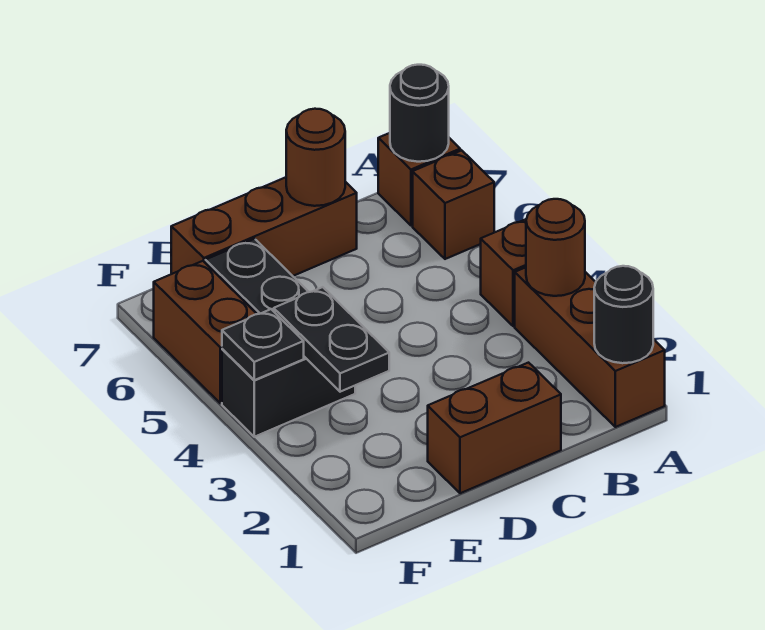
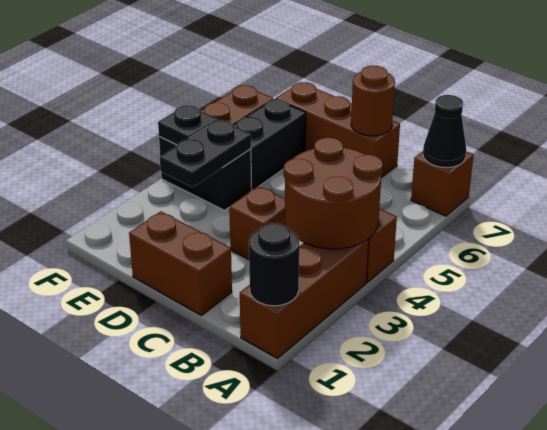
brown round brick A3 level 2 -> brown round brick A3:B4 level 2
brown brick A6 level 1 -> brown brick C3 level 1
black round brick A7 level 2 -> black cone A7 level 2

